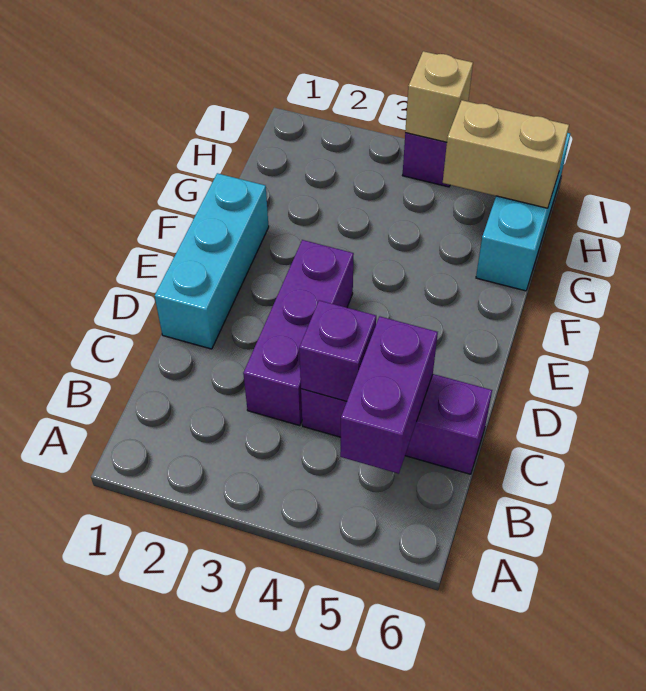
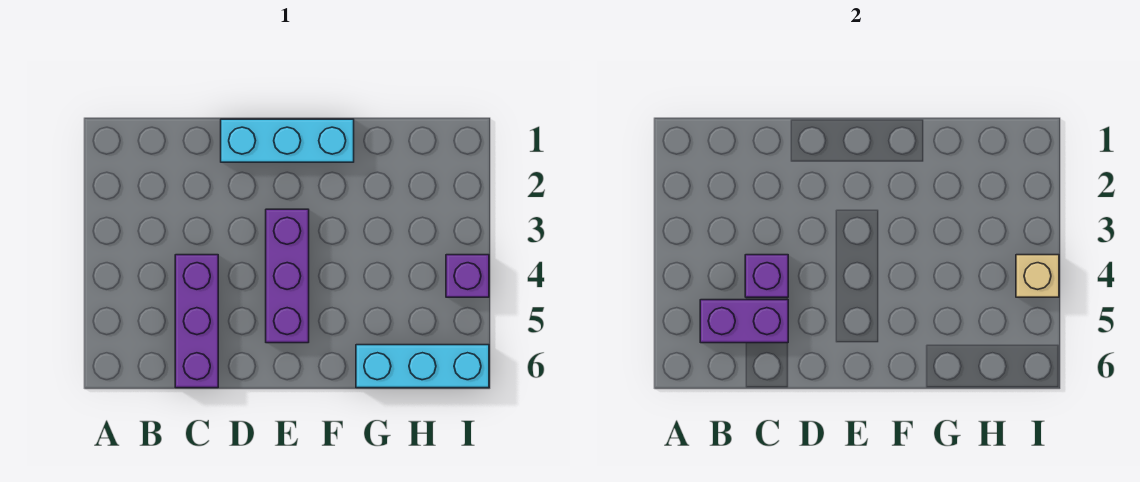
purple brick C3:E3 level 1 -> purple brick E3:E5 level 1
tan brick H5:H6 level 2 -> none

